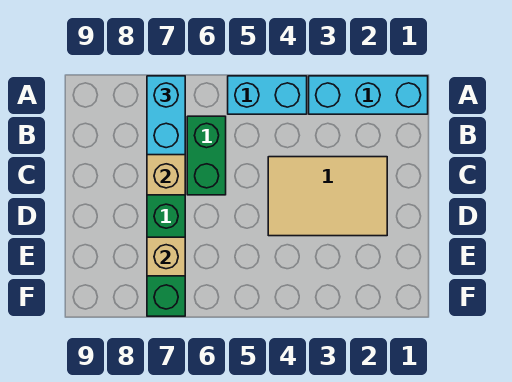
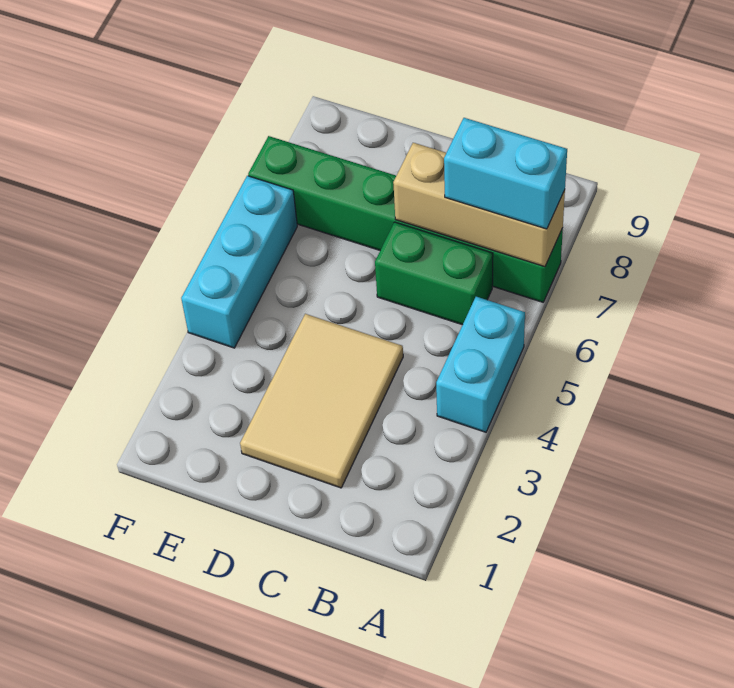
cyan brick A1:A3 level 1 -> cyan brick F4:F6 level 1
tan brick E7 level 2 -> none

